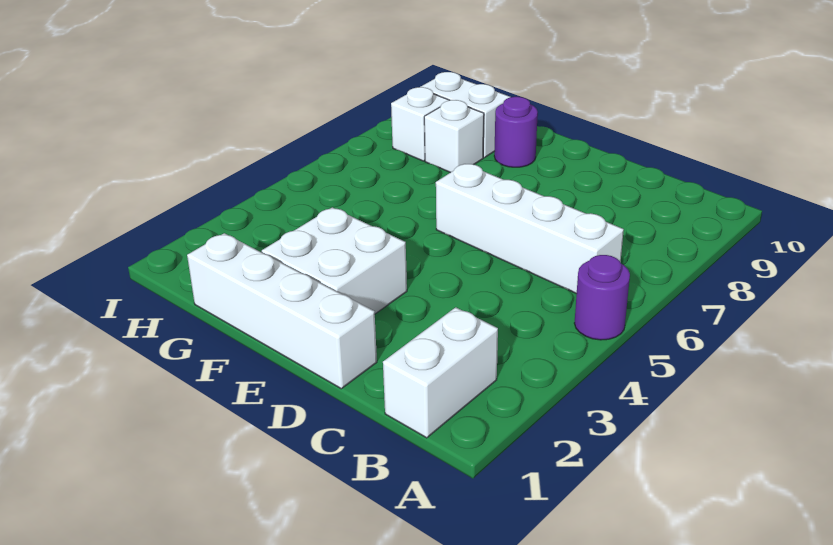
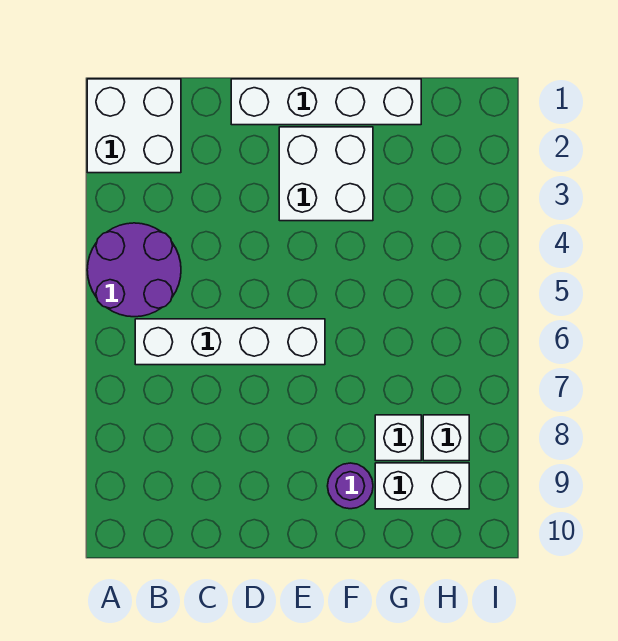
purple round brick A5 level 1 -> purple round brick A4:B5 level 1
white brick B1:B2 level 1 -> white brick A1:B2 level 1

